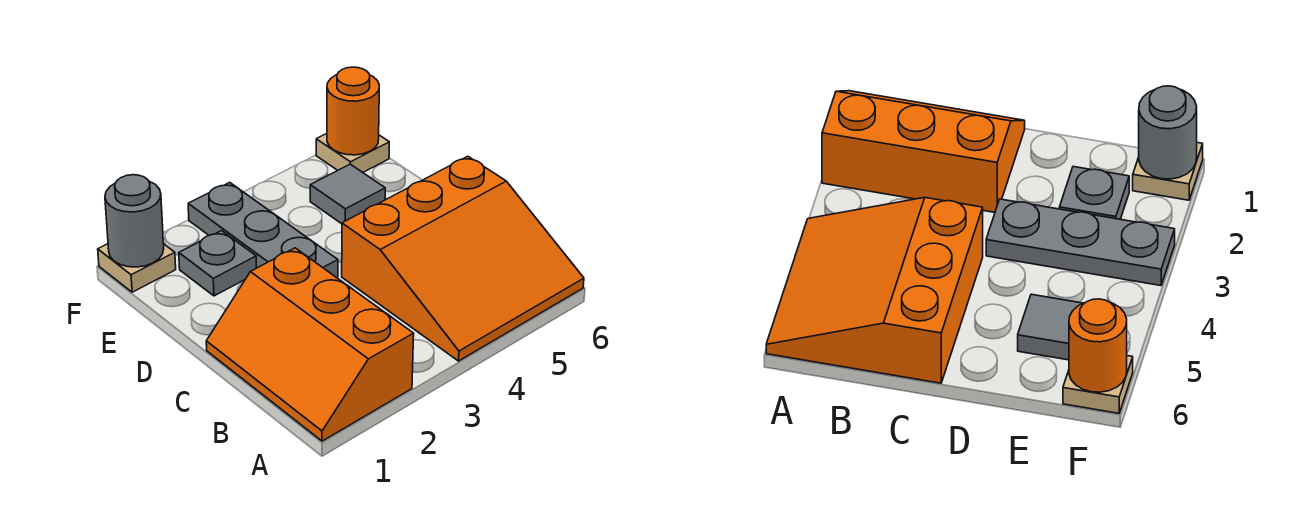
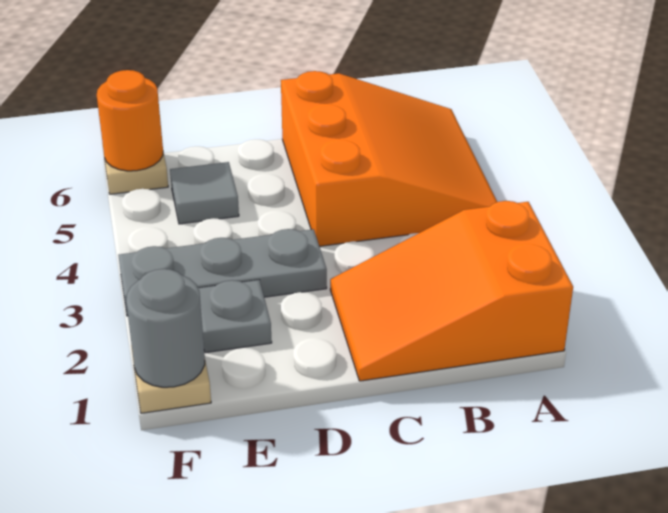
orange slope A1:C2 level 1 top 2 -> orange slope A1:C2 level 1 top A

